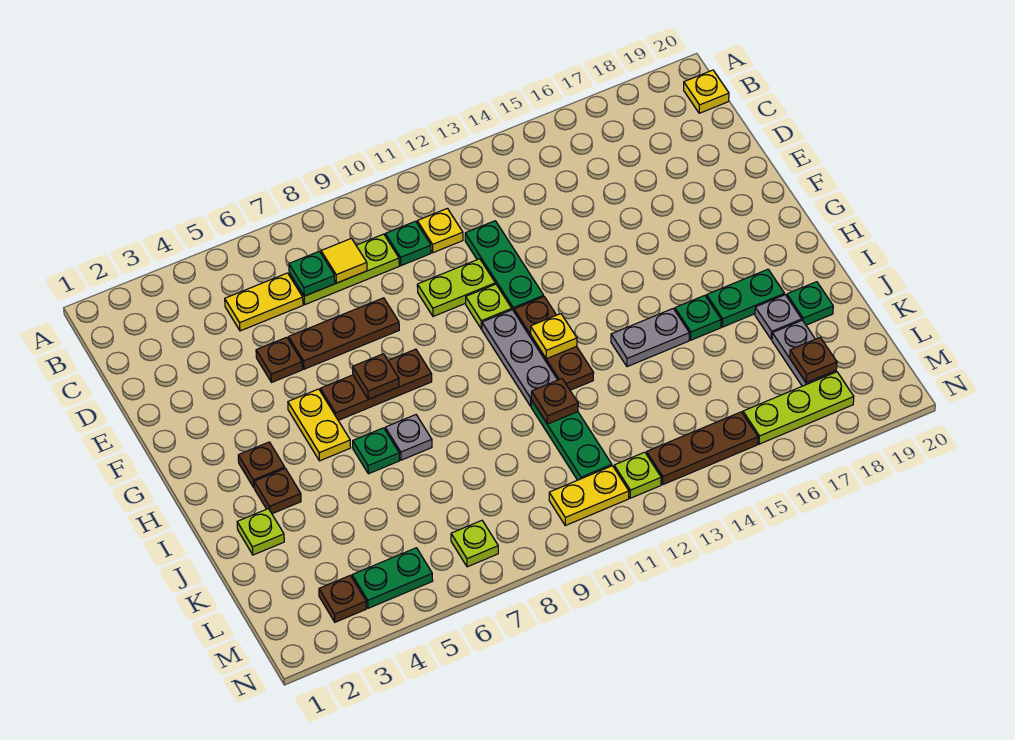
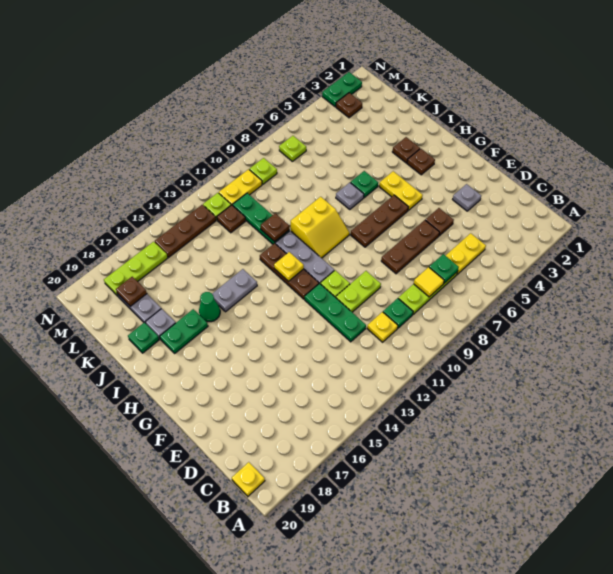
none -> grey plate E3 level 1
brown plate G7 level 2 -> brown plate L12 level 1
none -> yellow slope H9:I10 level 1 top I
green plate I16 level 1 -> green cone I16 level 1
lime plate J2 level 1 -> lime plate M9 level 1
green plate M4:M5 level 1 -> green plate N2:N3 level 1

